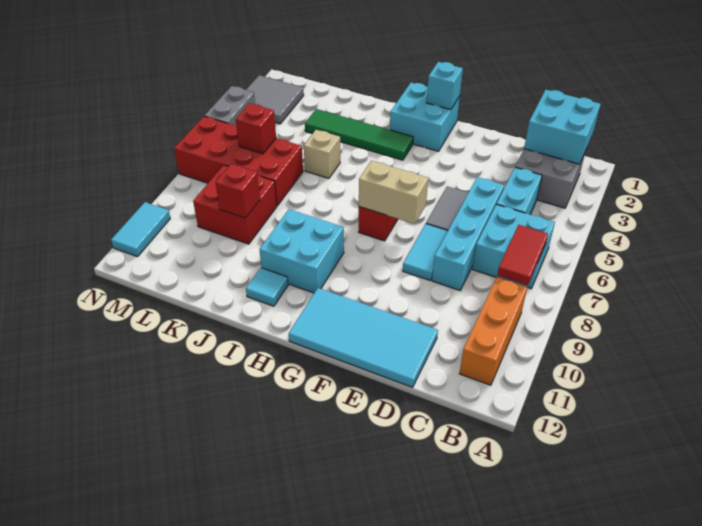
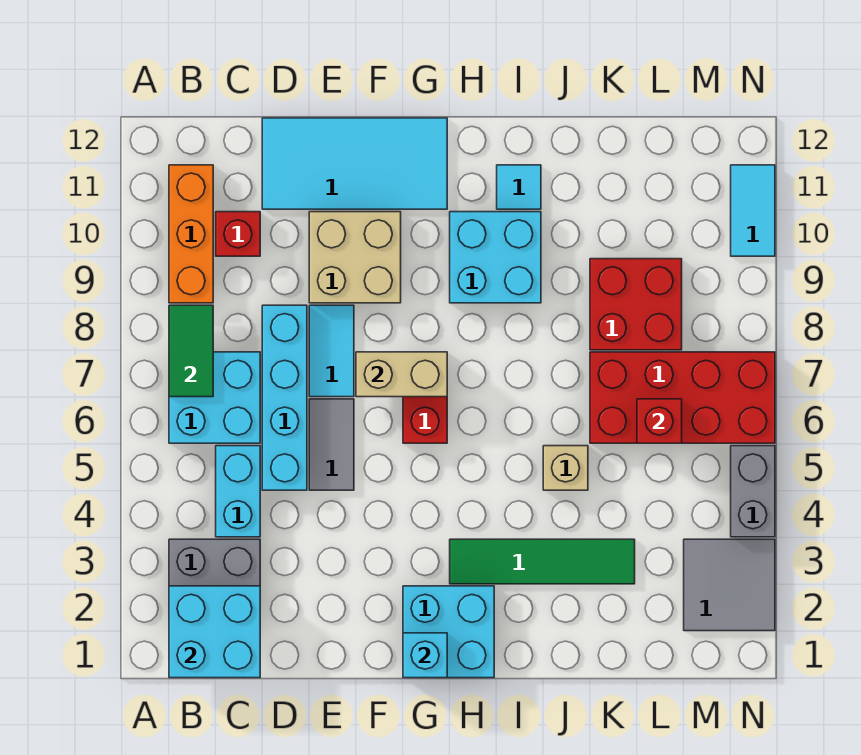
red tile B7:B8 level 2 -> green tile B7:B8 level 2
none -> tan brick E9:F10 level 1
red brick K9 level 2 -> red brick C10 level 1

